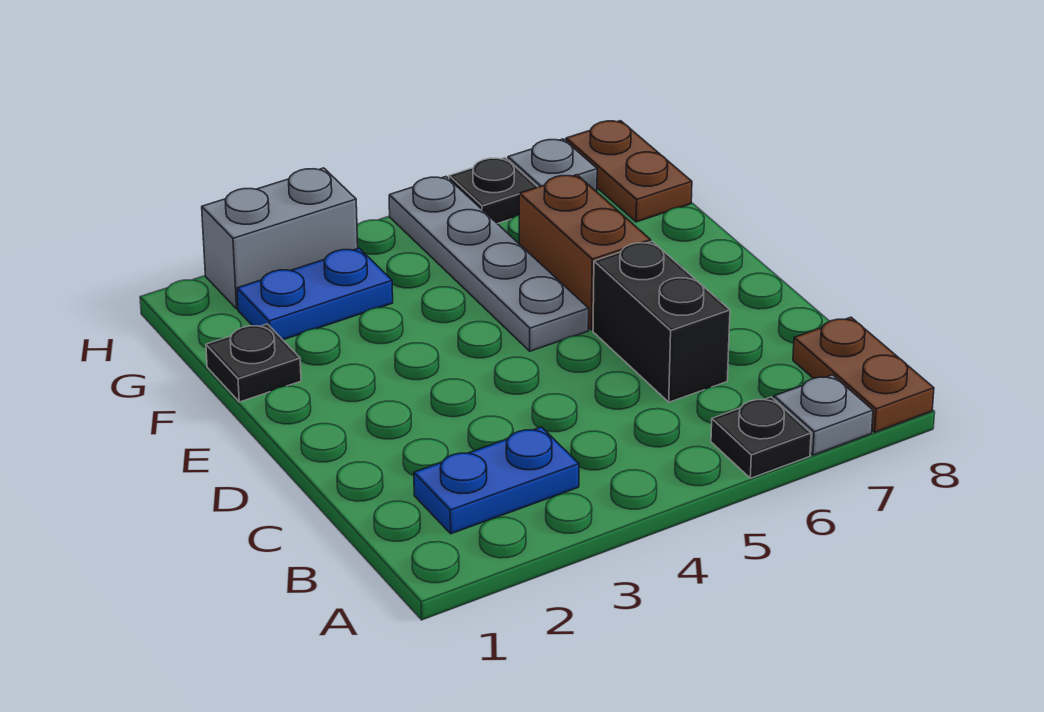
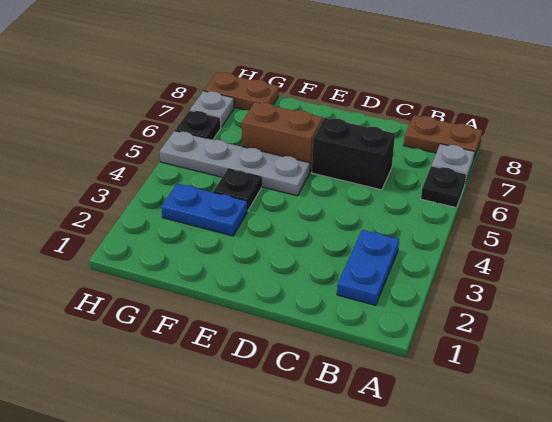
black plate F1 level 1 -> black plate F4 level 1
blue plate G2:G3 level 1 -> blue plate F3:G3 level 1
grey brick H2:H3 level 1 -> none

